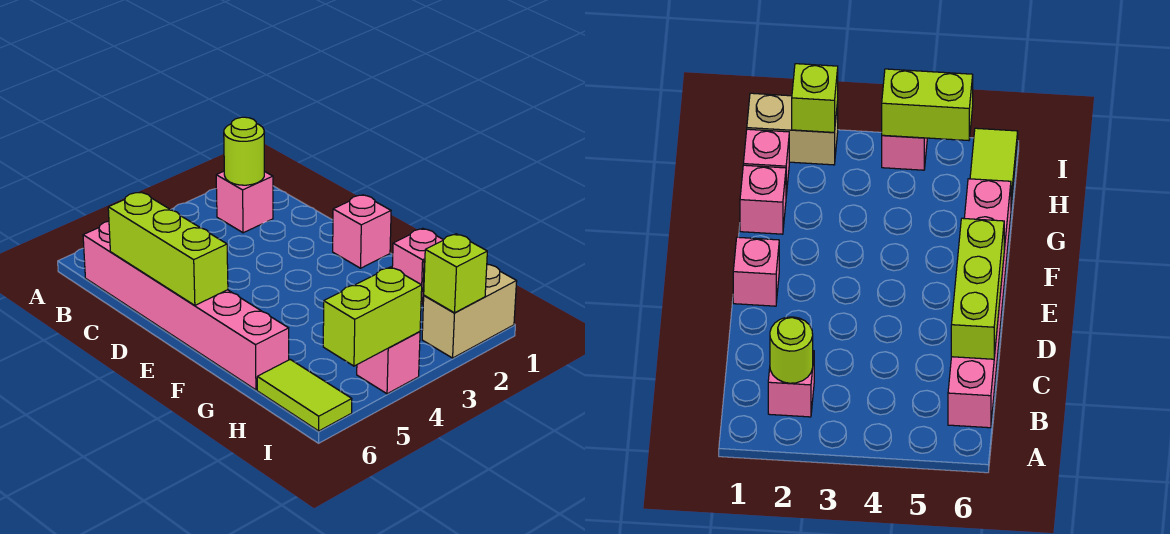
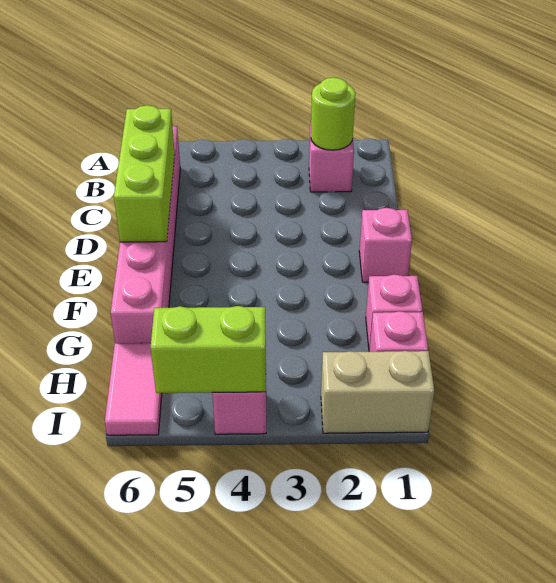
lime tile H6:I6 level 1 -> pink tile H6:I6 level 1
lime brick I2 level 2 -> none

